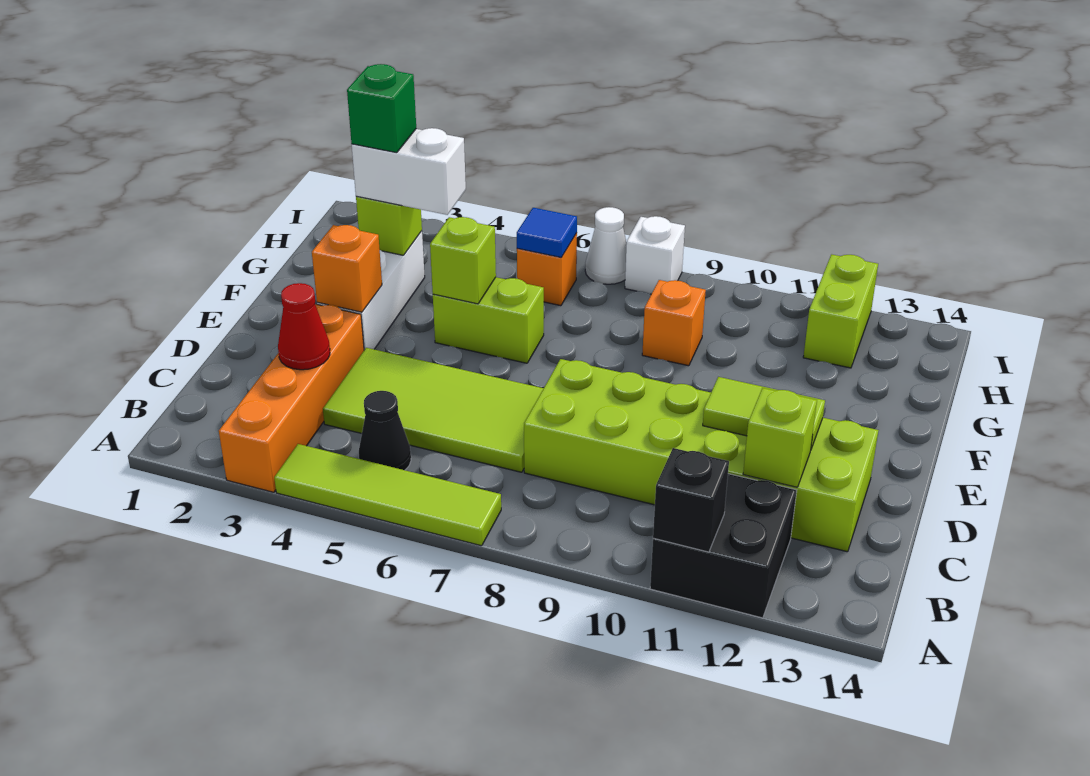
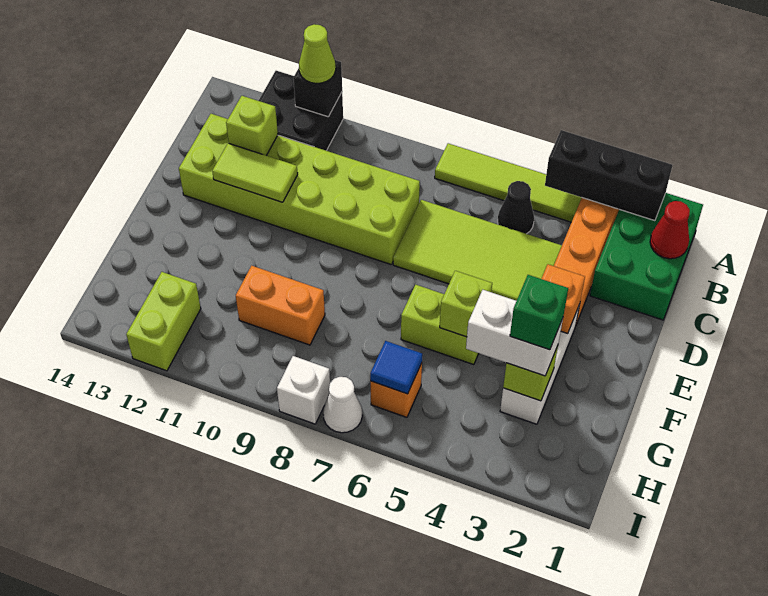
none -> green brick A1:C2 level 1
none -> black brick A2:A4 level 2
none -> lime cone A11 level 3
red cone C3 level 2 -> red cone B1 level 2
orange brick G9 level 1 -> orange brick G9:G10 level 1

